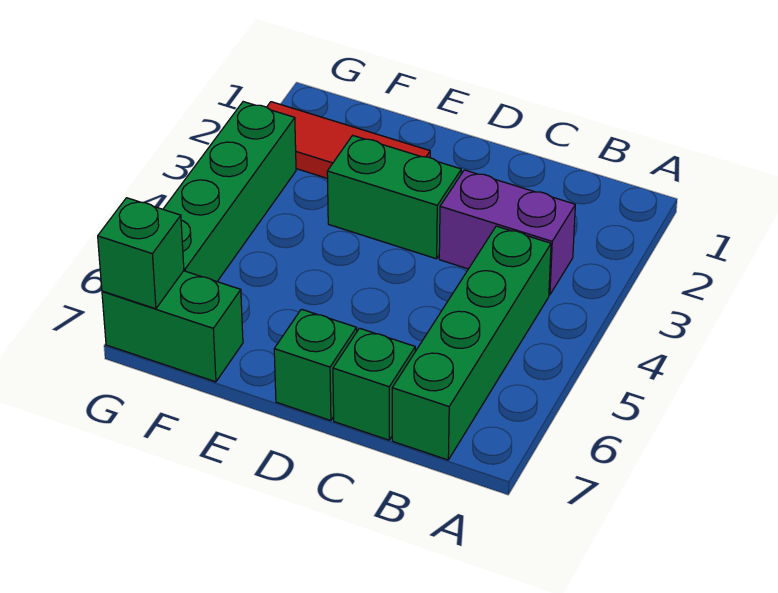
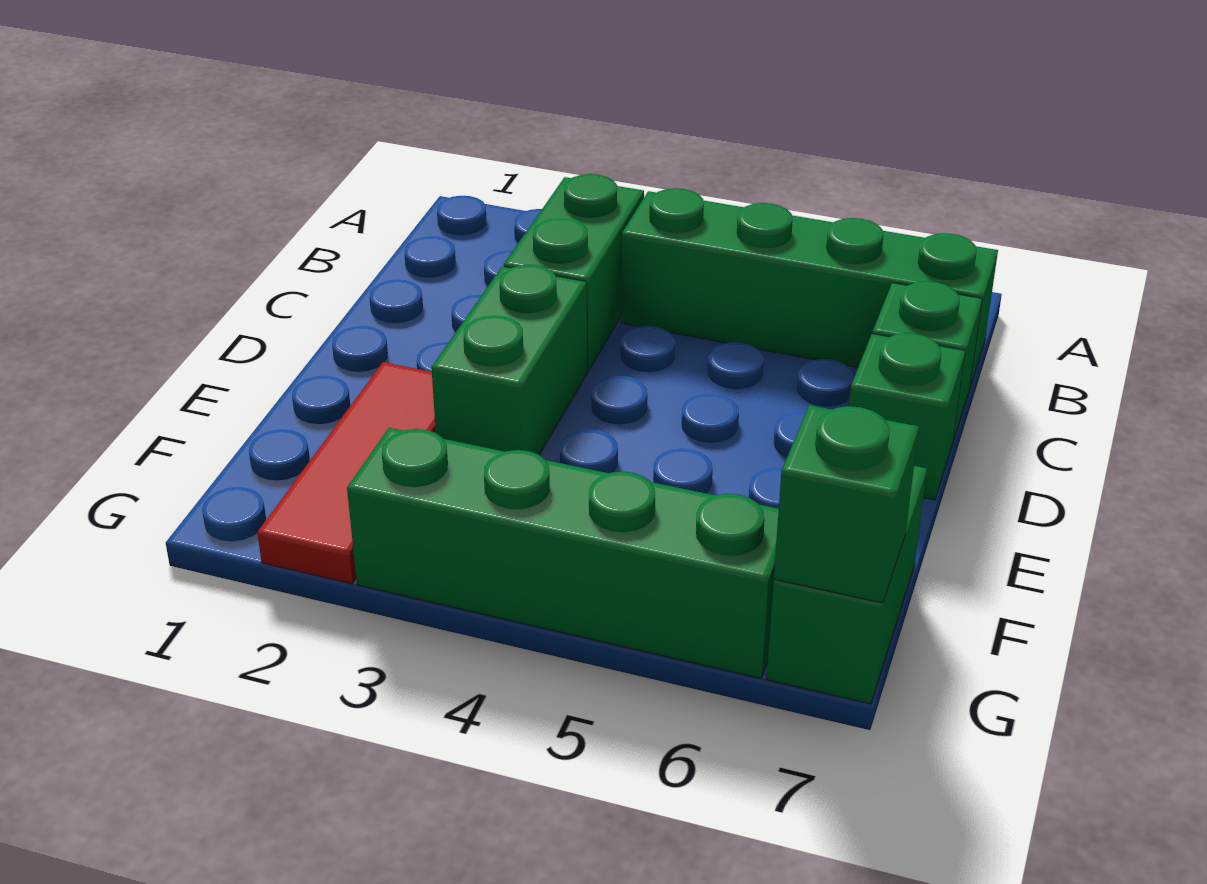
purple brick B3:C3 level 1 -> green brick B3:C3 level 1

